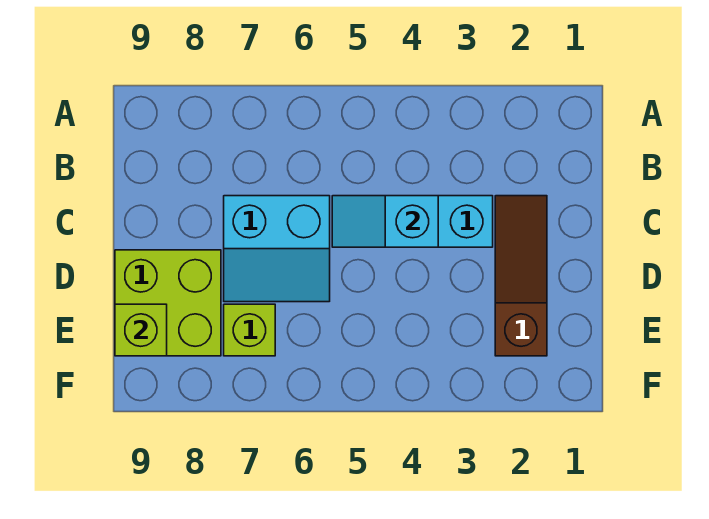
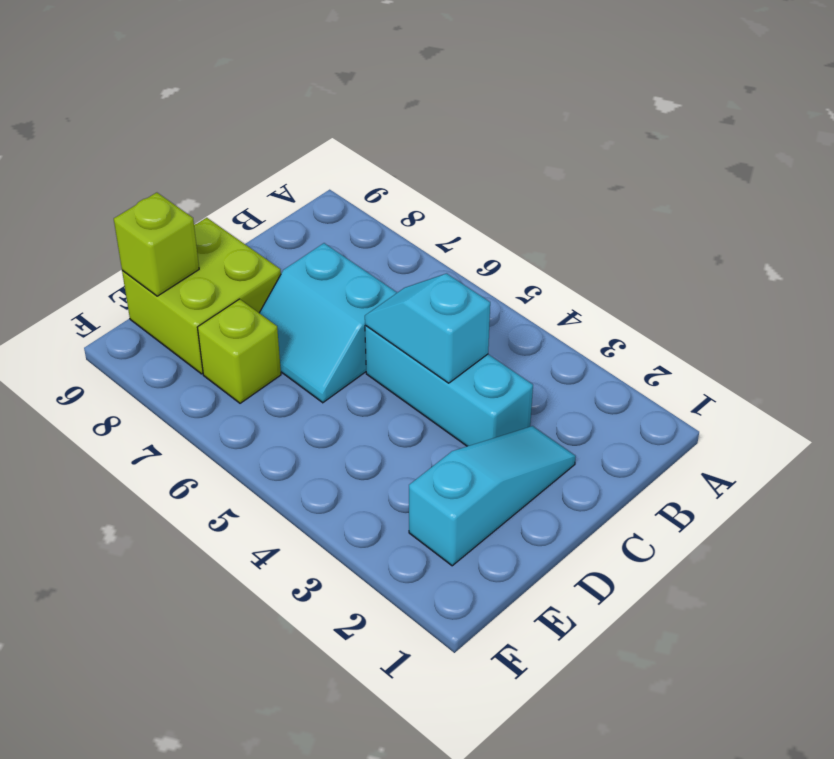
brown slope C2:E2 level 1 top E -> cyan slope C2:E2 level 1 top E

